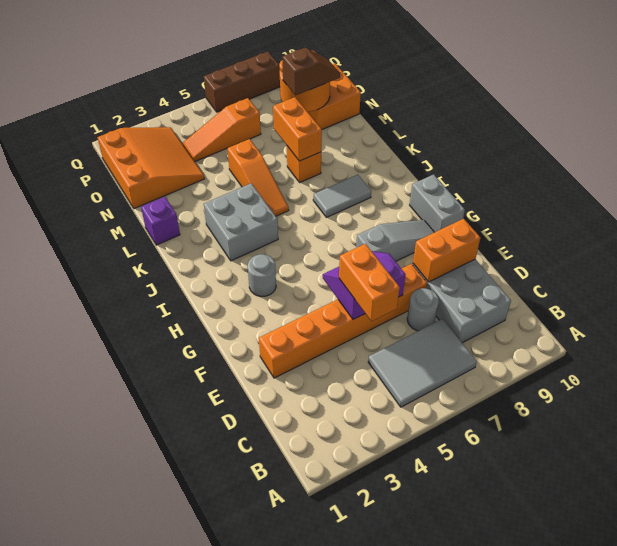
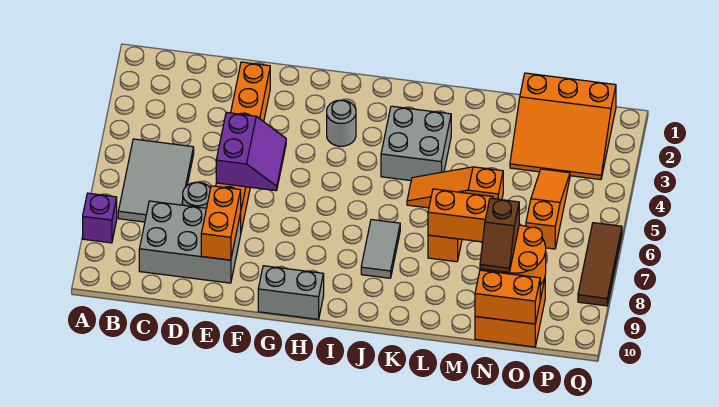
orange brick D5:E5 level 3 -> orange brick N10:O10 level 2
grey slope G7:G9 level 1 top 7 -> none
purple brick L1 level 1 -> purple brick A8 level 1
brown brick Q6:Q8 level 1 -> brown tile Q6:Q8 level 1

